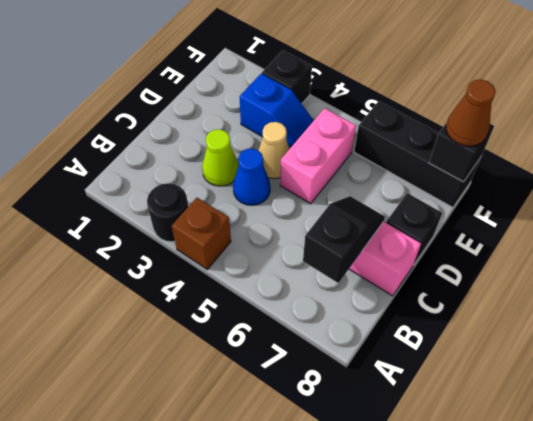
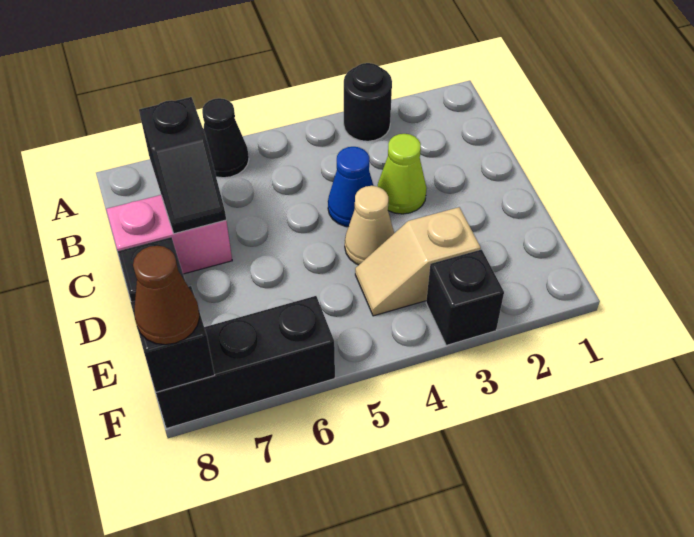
brown brick A4 level 1 -> none
none -> black cone A6 level 1
pink brick D5:E5 level 1 -> none
blue slope E3:E4 level 1 top 3 -> tan slope E3:E4 level 1 top 3

